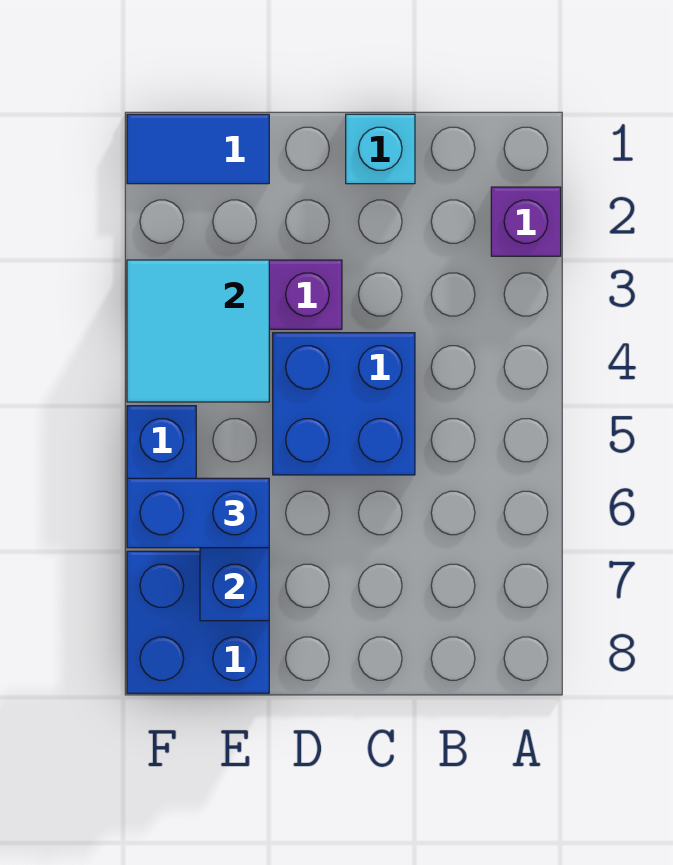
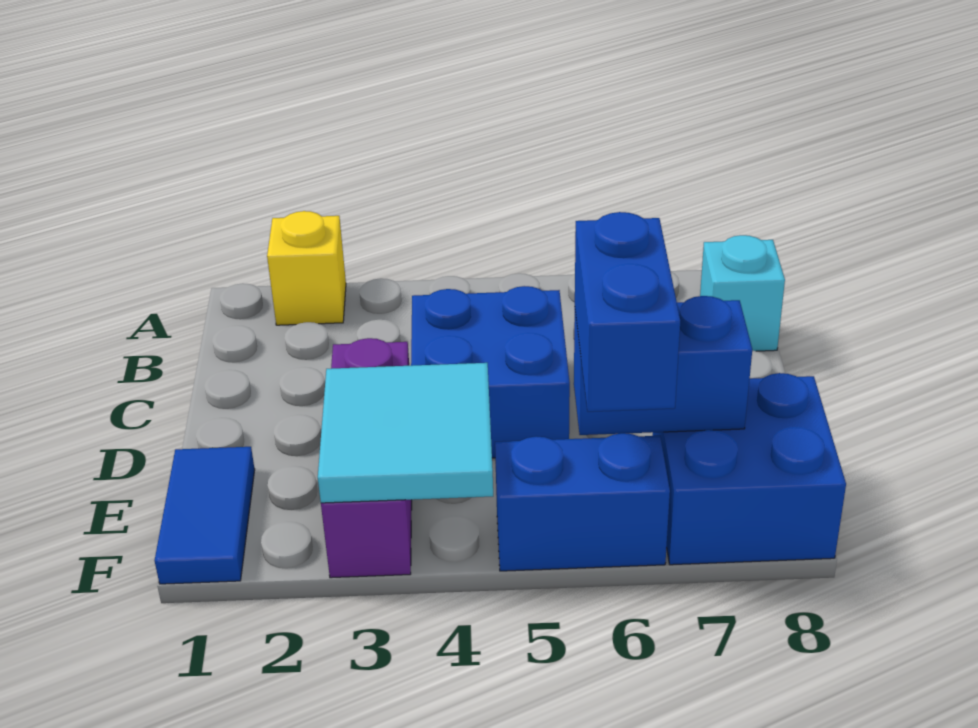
purple brick A2 level 1 -> yellow brick A2 level 1
cyan brick C1 level 1 -> cyan brick B8 level 1

